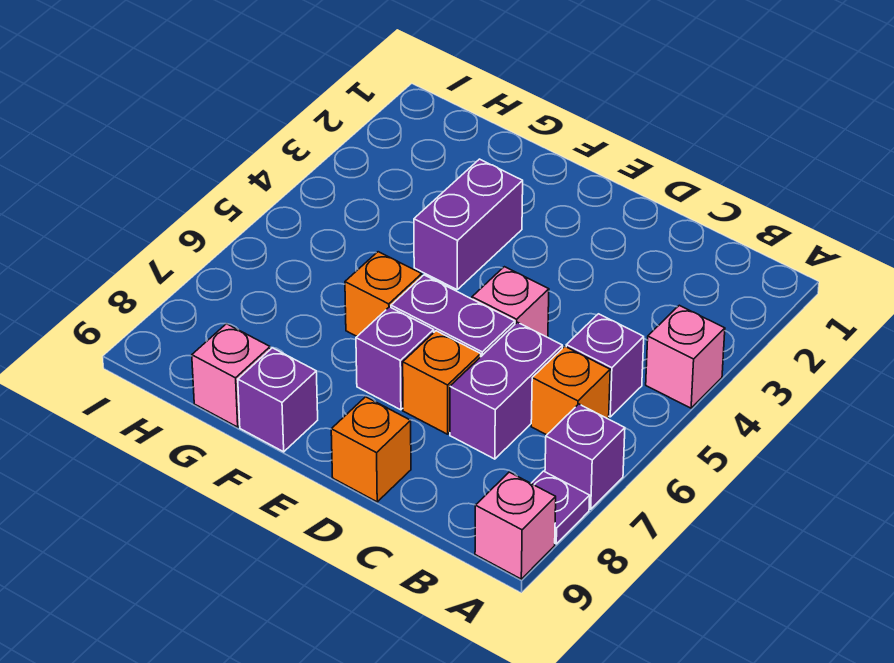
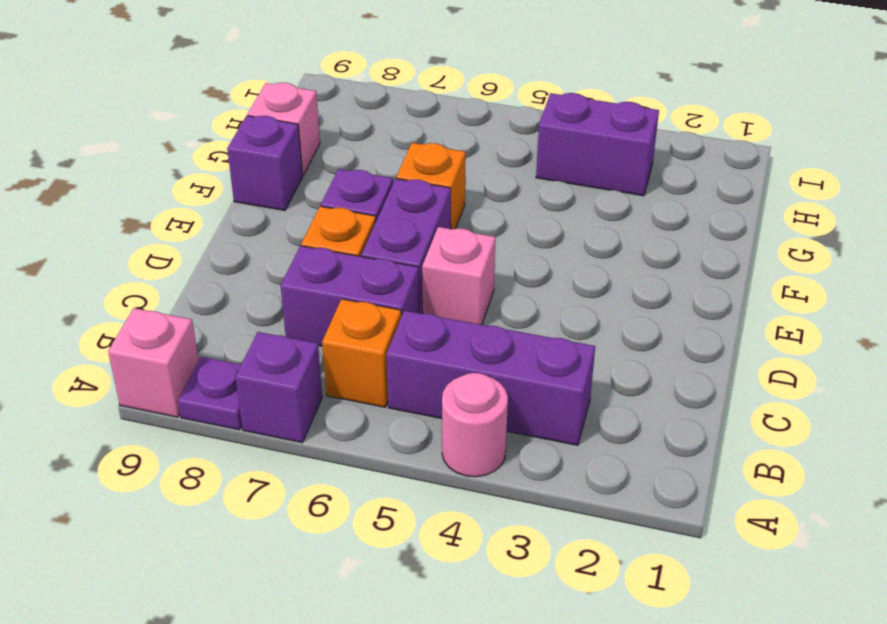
pink brick A4 level 1 -> pink round brick A4 level 1
purple brick B5 level 1 -> purple brick B3:B5 level 1
orange brick D9 level 1 -> none
purple brick F3:F4 level 1 -> purple brick H3:H4 level 1

